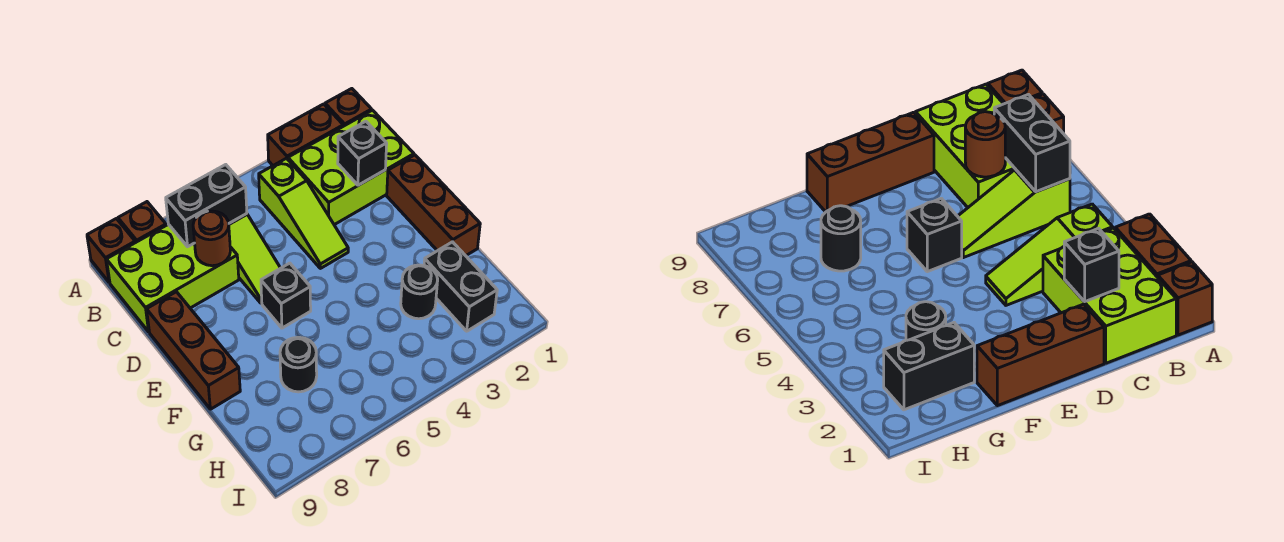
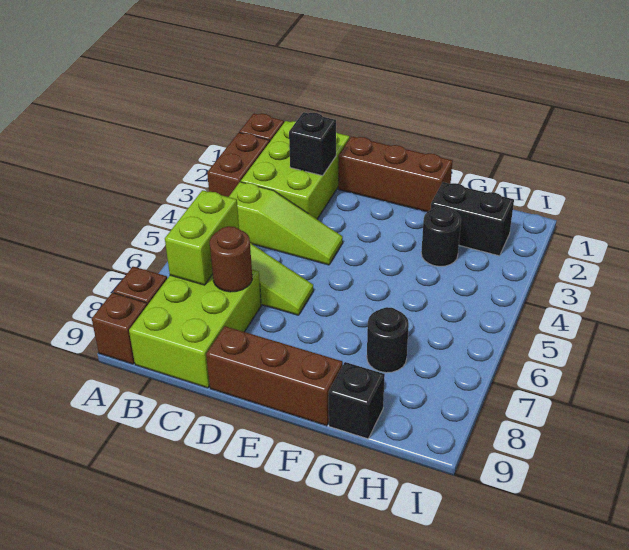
black brick B6:B7 level 2 -> lime brick B6:B7 level 2
black brick E6 level 1 -> black brick G9 level 1

